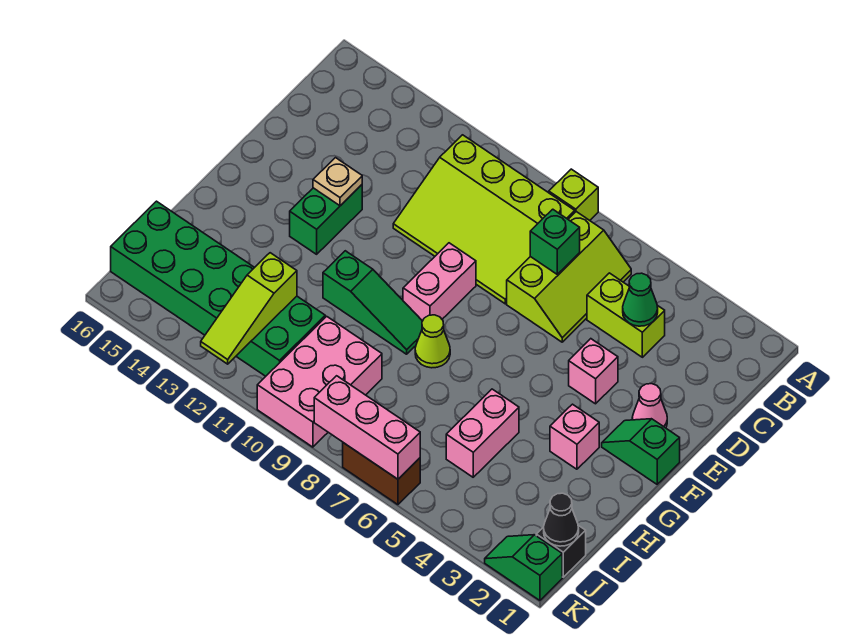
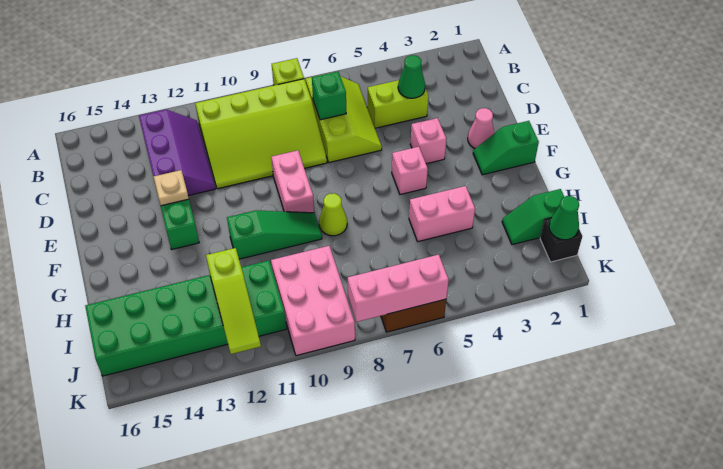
none -> purple slope B12:D13 level 1 top 13
pink brick G3 level 1 -> pink brick F5 level 1
pink brick H5:I5 level 1 -> pink brick H4:H5 level 1
black cone J1 level 2 -> green cone J1 level 2
green slope K1:K2 level 1 top 1 -> green slope I1:I2 level 1 top 1

